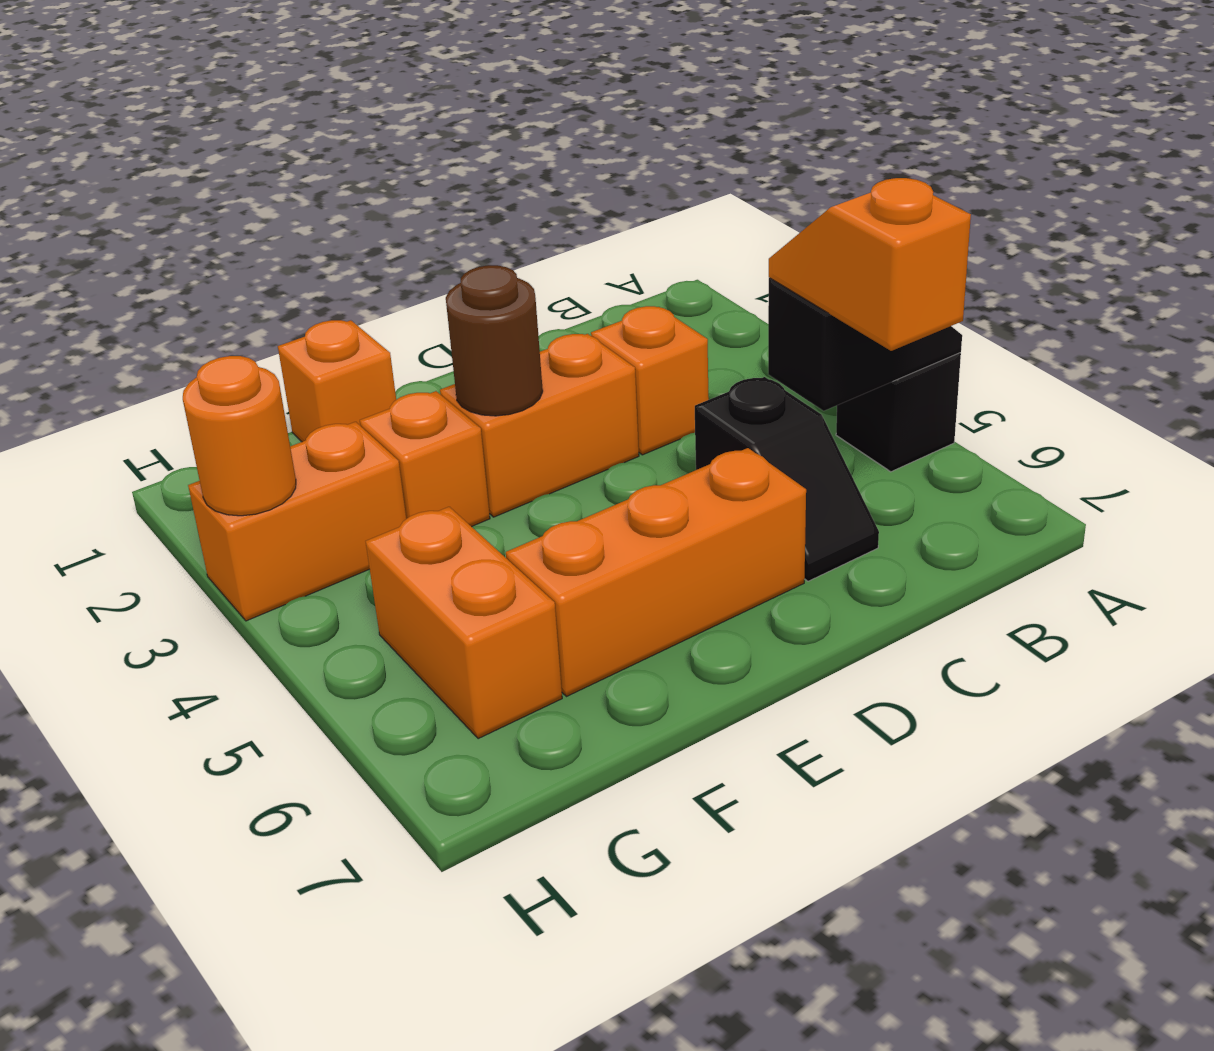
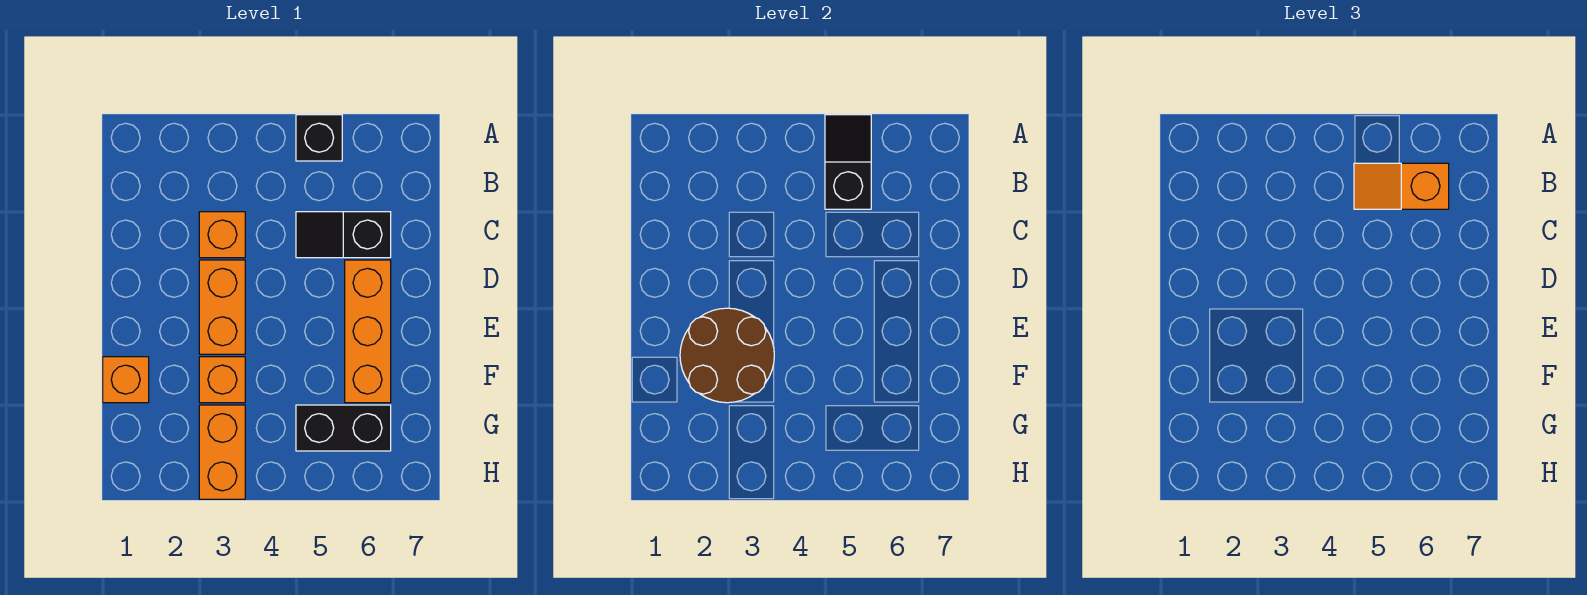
black slope C5:C6 level 1 top 5 -> black slope C5:C6 level 1 top 6
brown round brick E3 level 2 -> brown round brick E2:F3 level 2
orange brick G5:G6 level 1 -> black brick G5:G6 level 1
orange round brick H3 level 2 -> none

